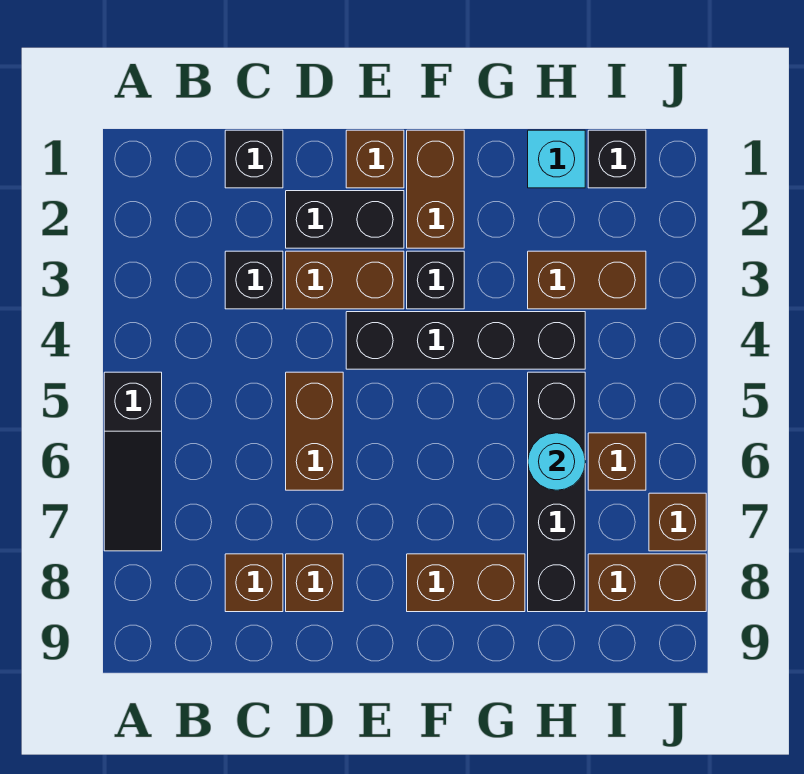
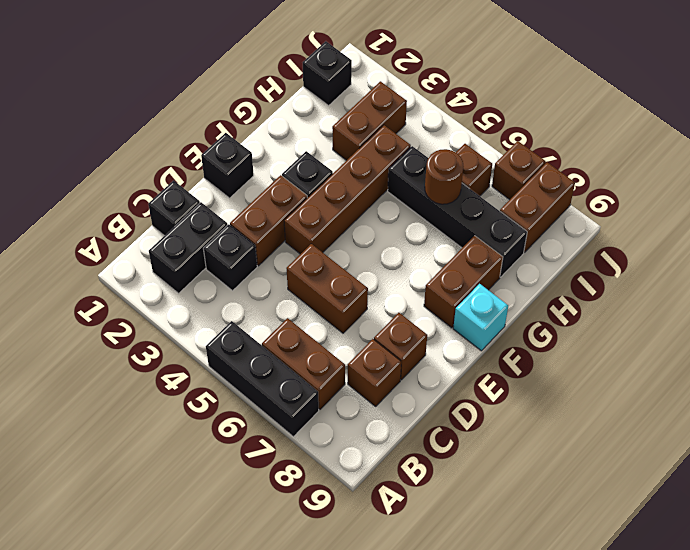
black slope A5:A7 level 1 top 5 -> black brick A5:A7 level 1
black brick D2:E2 level 1 -> black brick B2:C2 level 1
brown brick E1 level 1 -> black brick E1 level 1
black brick E4:H4 level 1 -> brown brick E4:H4 level 1
brown brick F1:F2 level 1 -> brown brick B6:B7 level 1
cyan brick H1 level 1 -> cyan brick F9 level 1
cyan round brick H6 level 2 -> brown round brick H6 level 2

